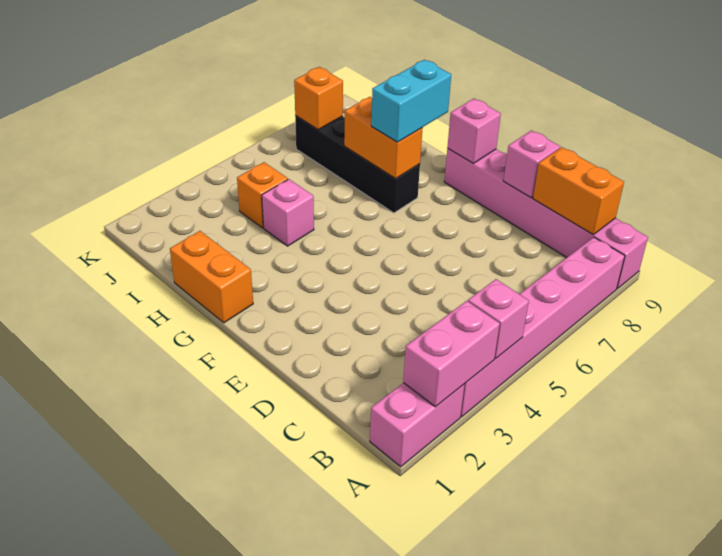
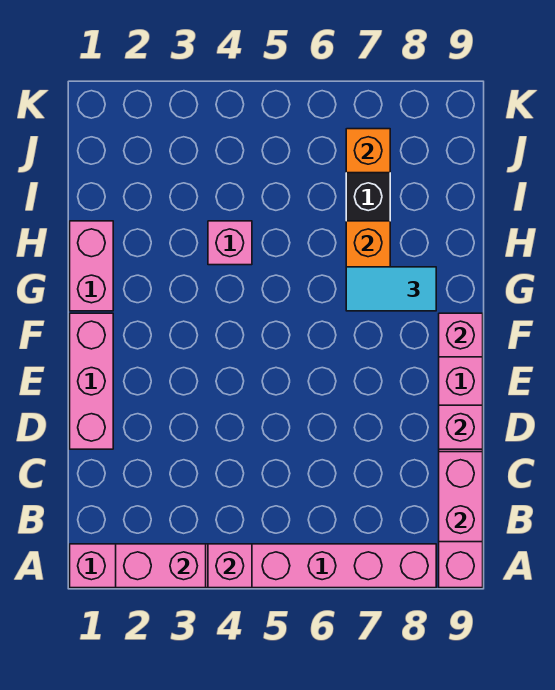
orange brick B9:C9 level 2 -> pink brick B9:C9 level 2
none -> pink brick D1:F1 level 1
orange brick G1:H1 level 1 -> pink brick G1:H1 level 1
cyan brick G7:G8 level 3 -> cyan tile G7:G8 level 3
orange brick I4 level 1 -> none

